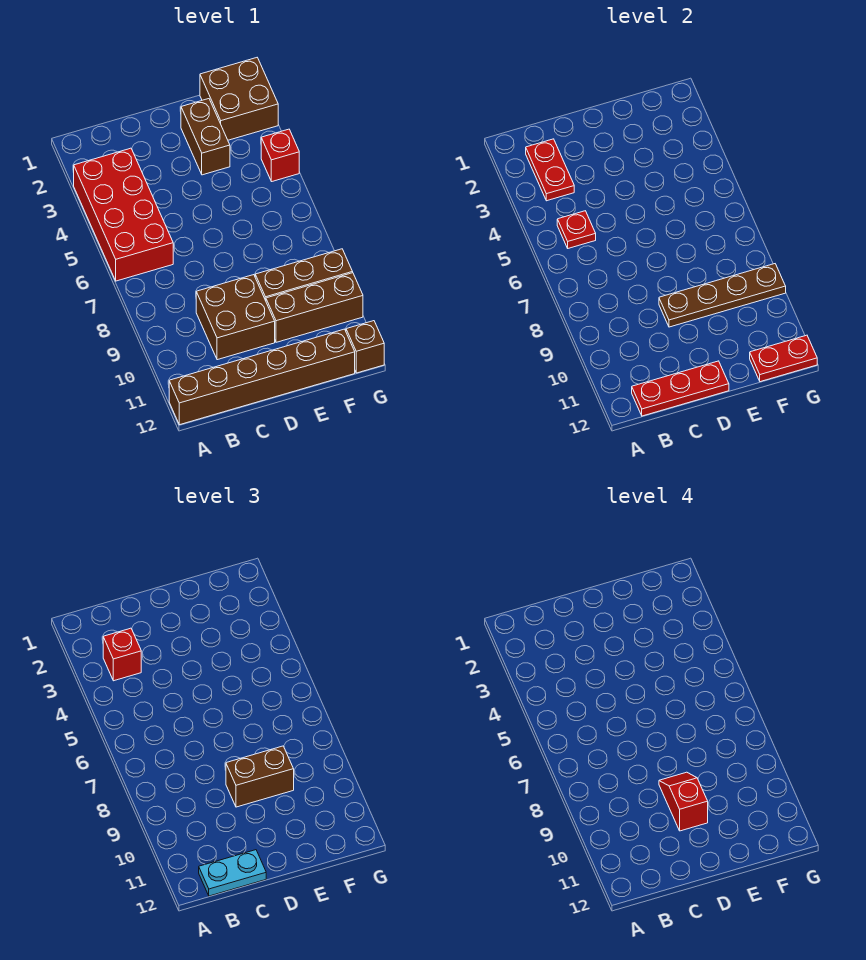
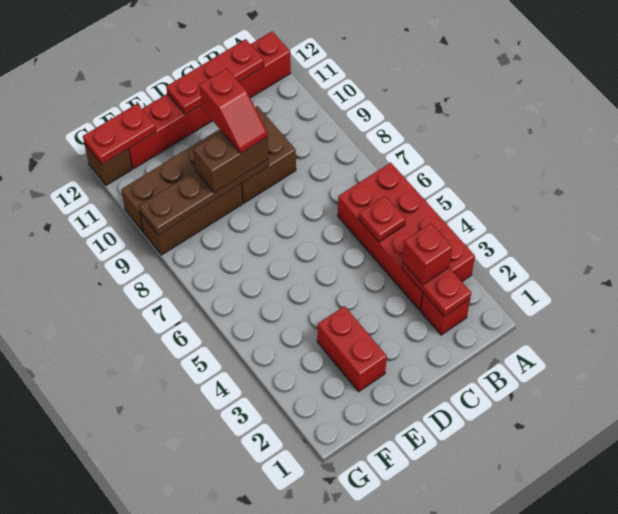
brown brick A12:F12 level 1 -> red brick A12:F12 level 1
cyan plate B12:C12 level 3 -> none
brown brick E2:E3 level 1 -> red brick E2:E3 level 1
brown brick F1:G2 level 1 -> none
red brick G4 level 1 -> red brick B2 level 1

